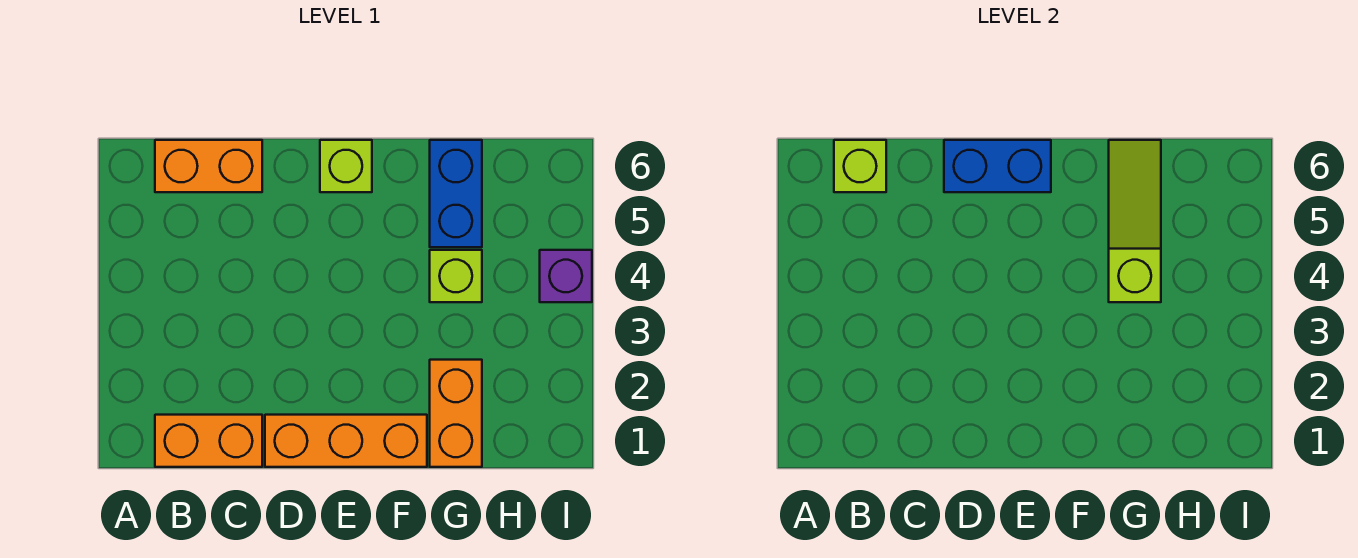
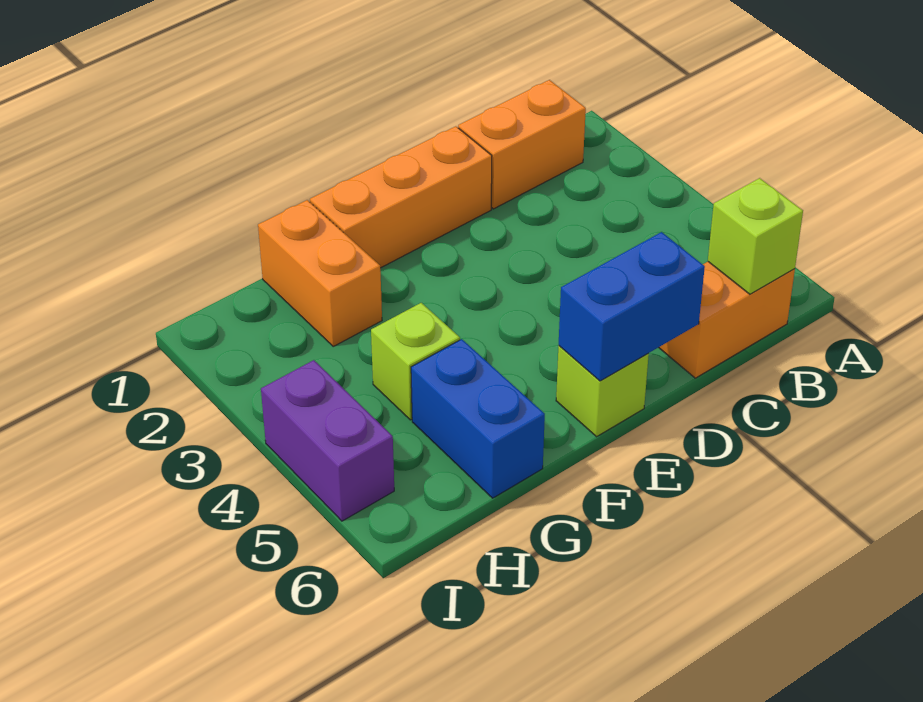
lime slope G4:G6 level 2 top 4 -> none
purple brick I4 level 1 -> purple brick I4:I5 level 1

